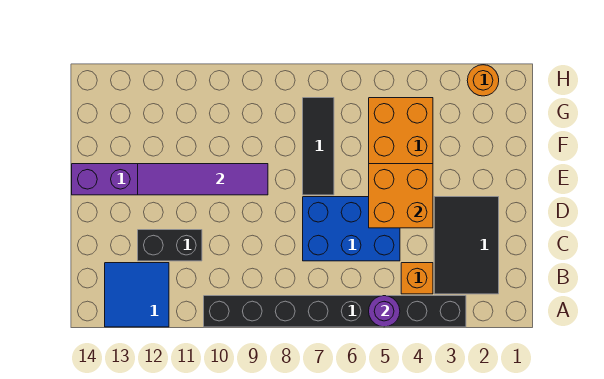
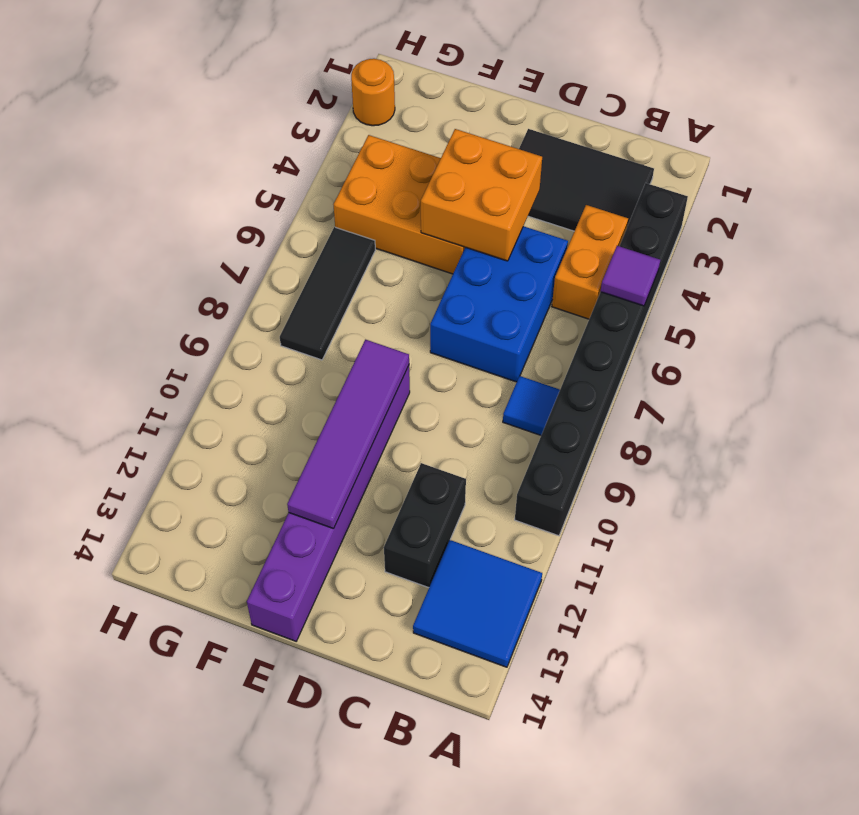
purple round brick A5 level 2 -> purple tile A5 level 2
orange brick B4 level 1 -> orange brick B4:B5 level 1
none -> blue tile B8 level 1
black tile E7:G7 level 1 -> black tile G6:G8 level 1

